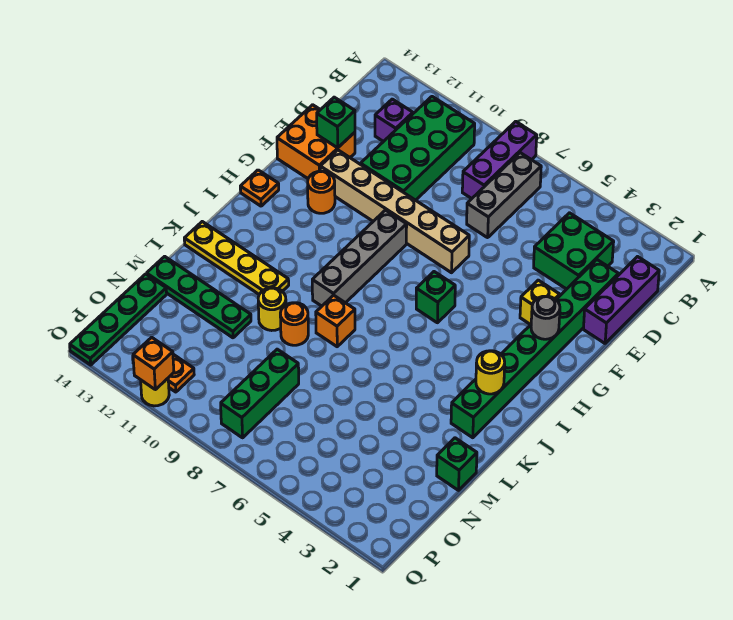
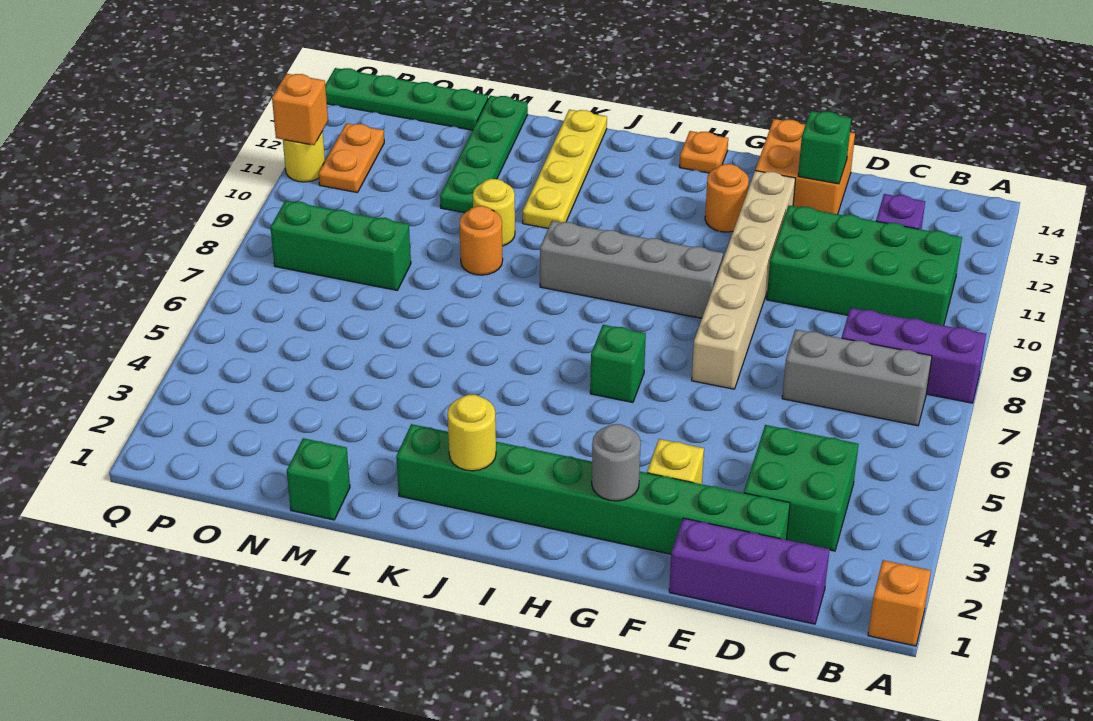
orange brick K8 level 1 -> orange brick A1 level 1

